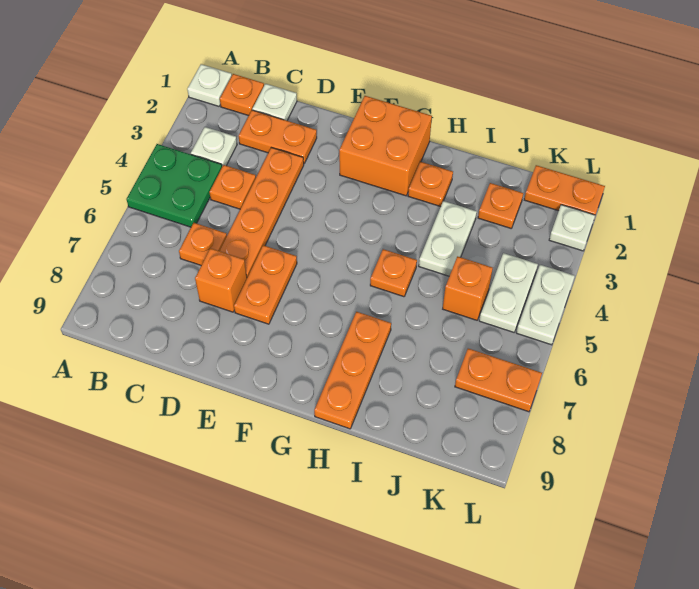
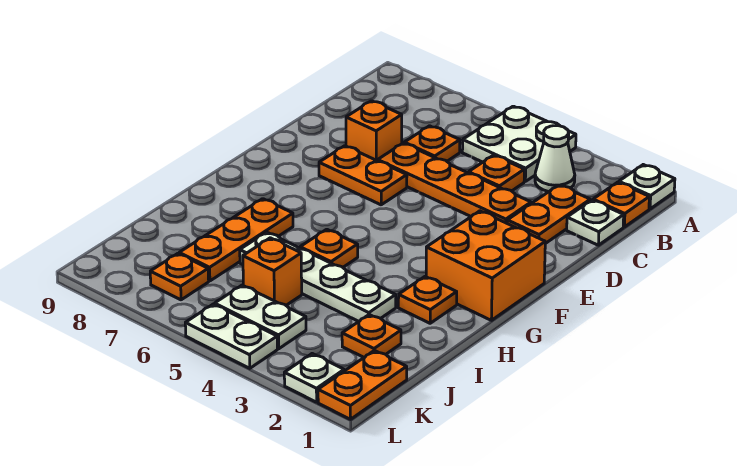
green plate A4:B5 level 1 -> white plate A4:B5 level 1
white plate B3 level 1 -> white cone B3 level 1
orange plate H7:H9 level 1 -> orange plate H7:J7 level 1
white plate I3:I4 level 1 -> white plate I3:I6 level 1
orange plate K7:L7 level 1 -> orange plate K7 level 1

